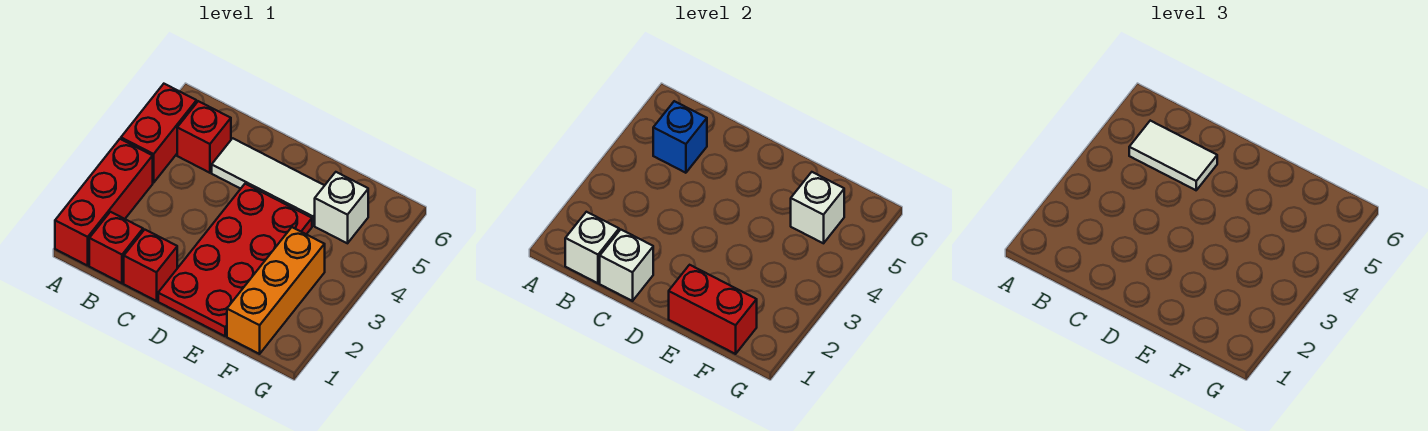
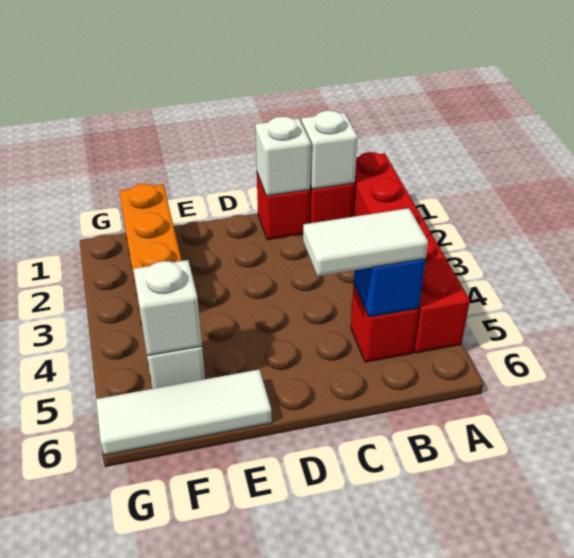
white tile C5:E5 level 1 -> white tile E6:G6 level 1
red plate D1:E4 level 1 -> none
red brick E1:F1 level 2 -> none

